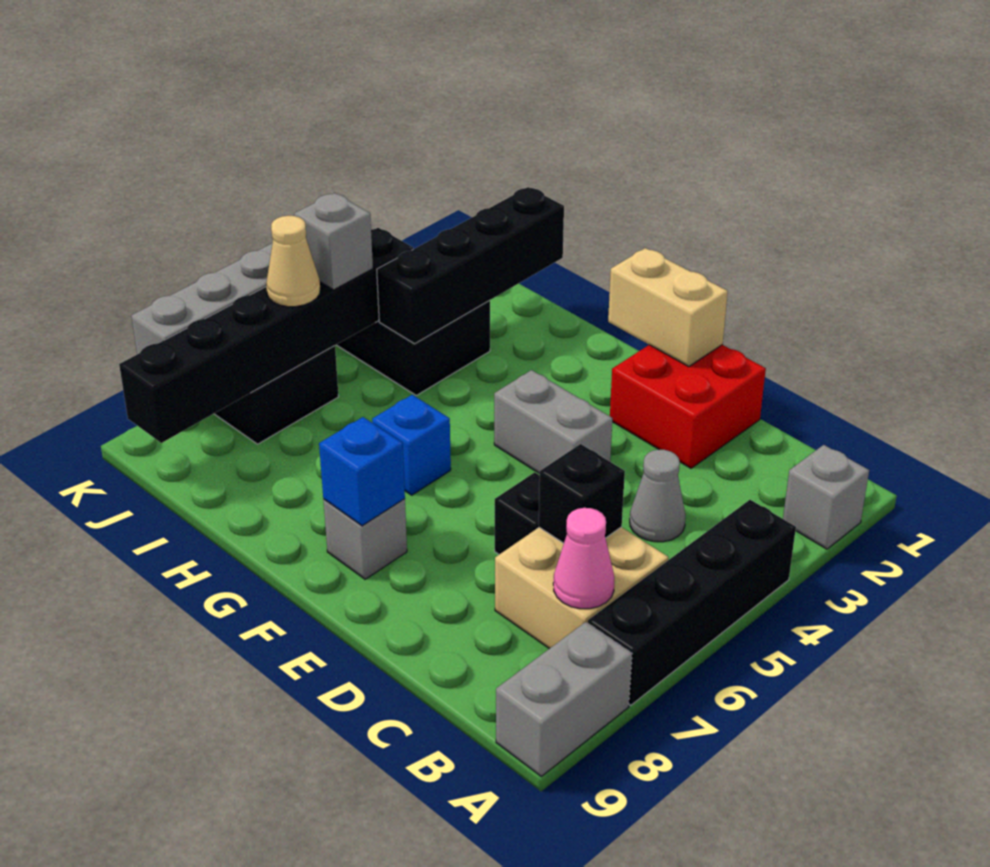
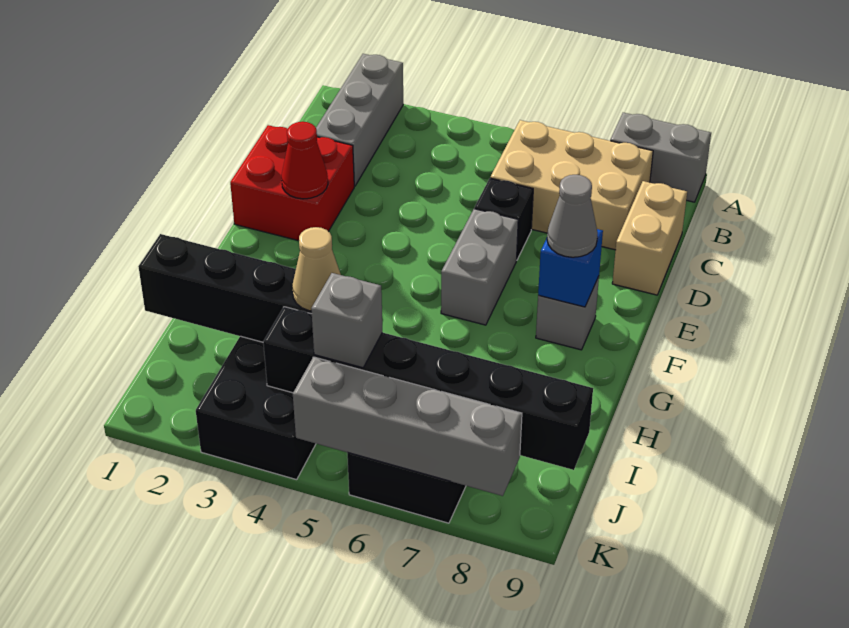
grey brick A2 level 1 -> grey brick A2:C2 level 1
black brick A4:A7 level 1 -> none
tan brick B6:C7 level 1 -> tan brick B6:C8 level 1
pink cone B7 level 2 -> none
grey cone C4 level 1 -> grey cone F8 level 3
black brick C6 level 2 -> none
tan brick E1:F1 level 2 -> tan brick C9:D9 level 1
none -> red cone E2 level 2
grey brick E4:F4 level 1 -> grey brick E6:F6 level 1
blue brick G6 level 1 -> none
tan cone J6 level 3 -> tan cone I4 level 3

